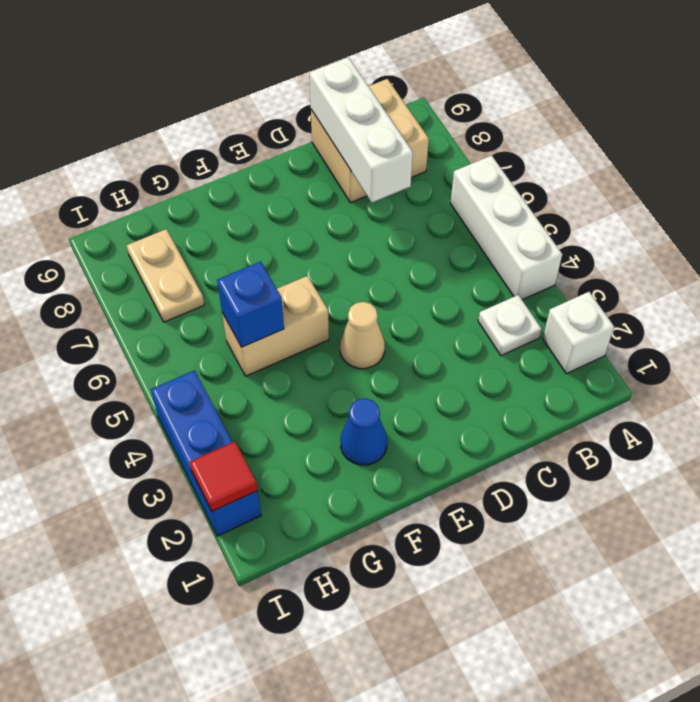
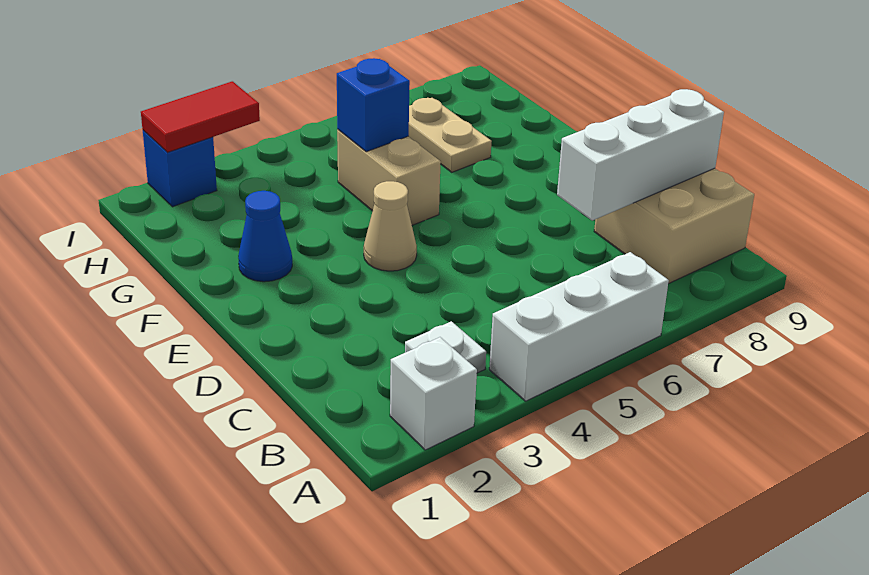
tan plate H7:H8 level 1 -> tan plate G7:H7 level 1
blue brick I2:I4 level 1 -> blue brick I2 level 1
red tile I2 level 2 -> red tile I2:I3 level 2

